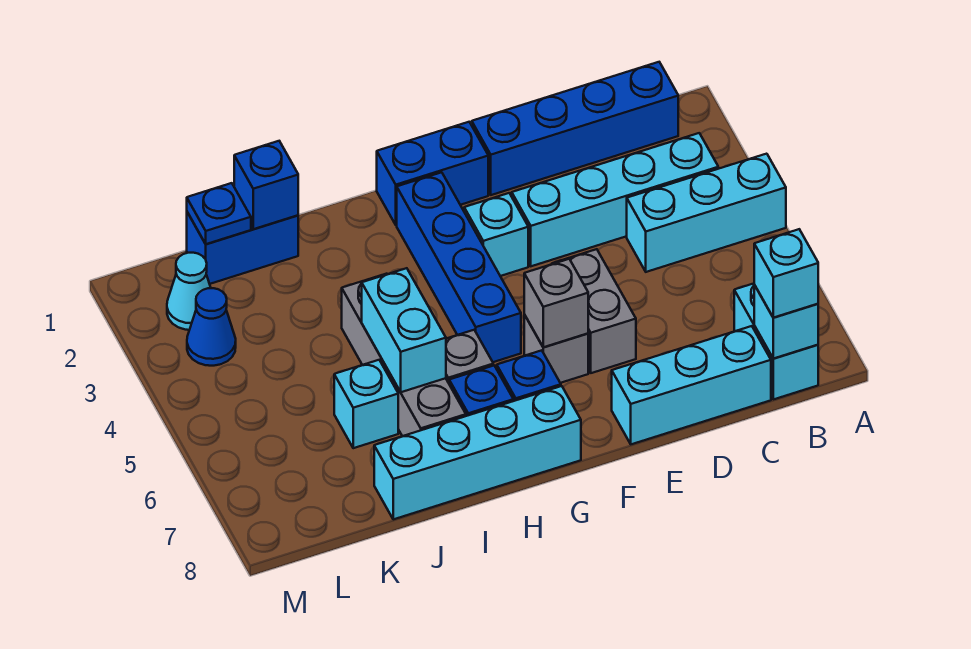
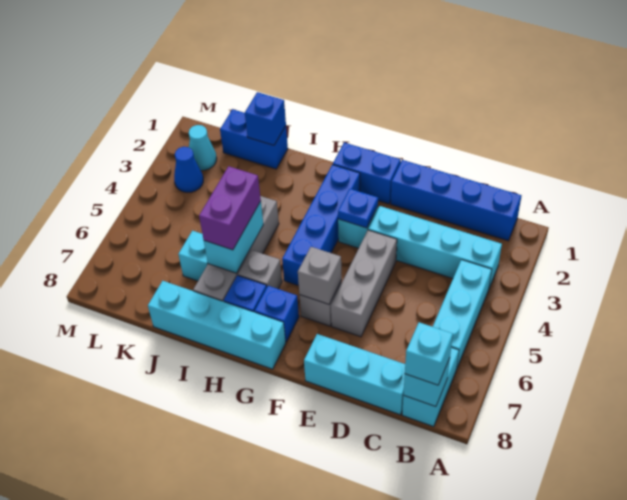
cyan brick A4:C4 level 1 -> cyan brick B4:B6 level 1
grey brick E5:E6 level 1 -> grey brick E4:E6 level 1
none -> purple brick I5:I6 level 3
blue plate K1 level 2 -> blue plate F3 level 2

